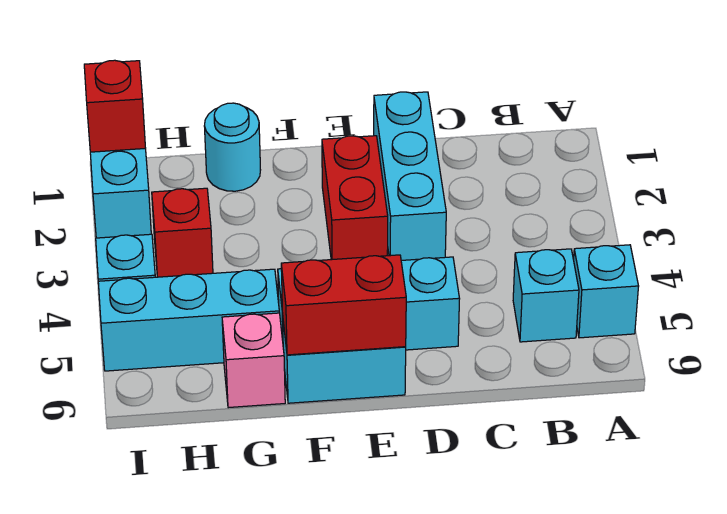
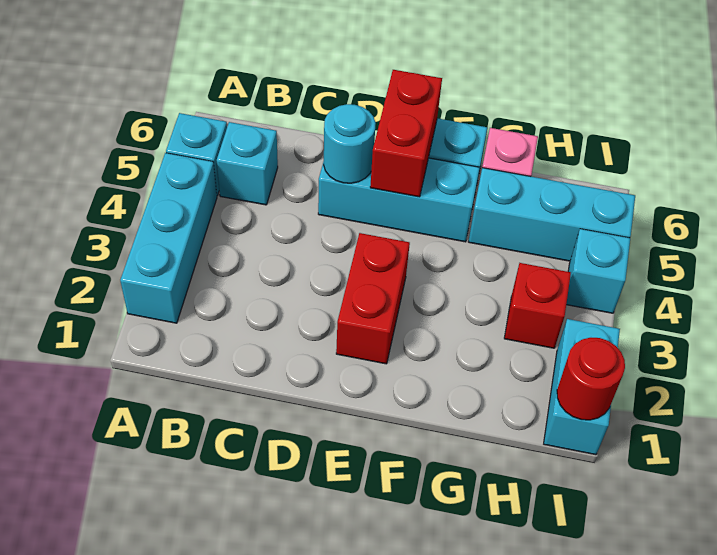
cyan brick D1:D3 level 1 -> cyan brick A2:A4 level 1
red brick E6:F6 level 2 -> red brick E5:E6 level 2
cyan round brick G1 level 1 -> cyan round brick D5 level 2
red brick I1 level 2 -> red round brick I1 level 2

